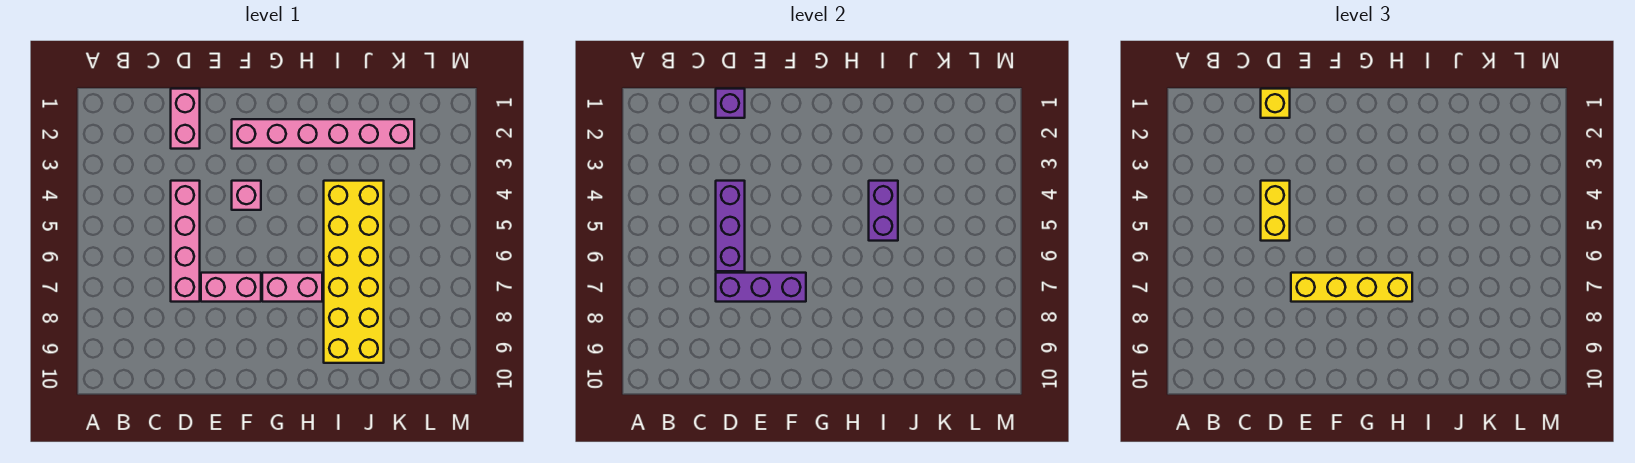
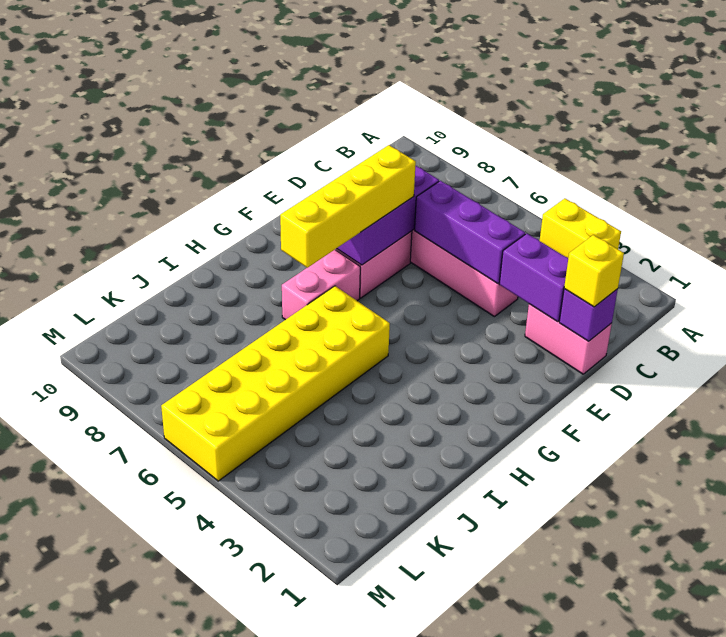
yellow brick D4:D5 level 3 -> yellow brick A3:A4 level 1
pink brick F2:K2 level 1 -> none
pink brick F4 level 1 -> none
yellow brick I4:J9 level 1 -> yellow brick H5:M6 level 1
purple brick I4:I5 level 2 -> purple brick D2:D3 level 2

